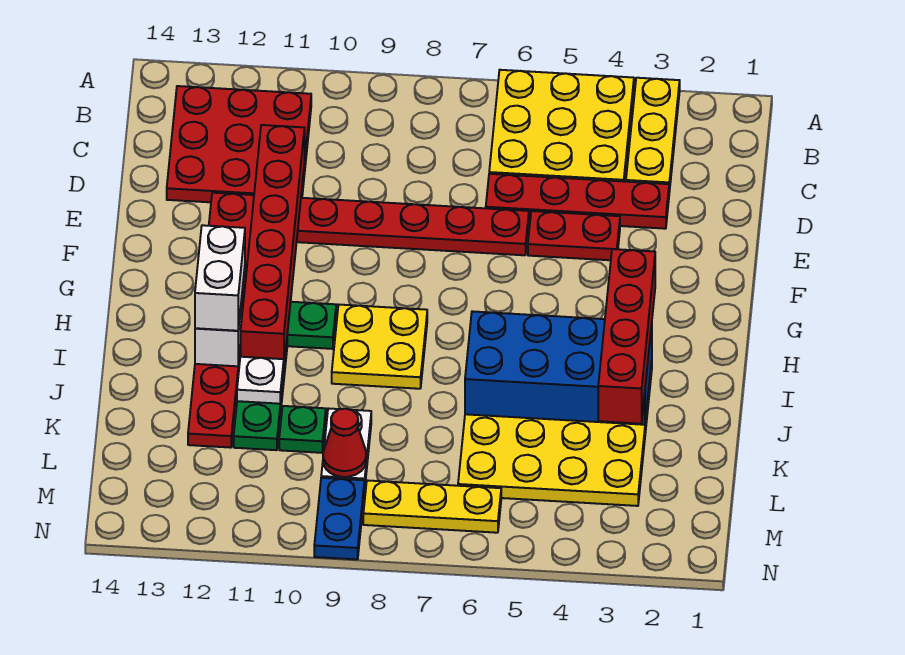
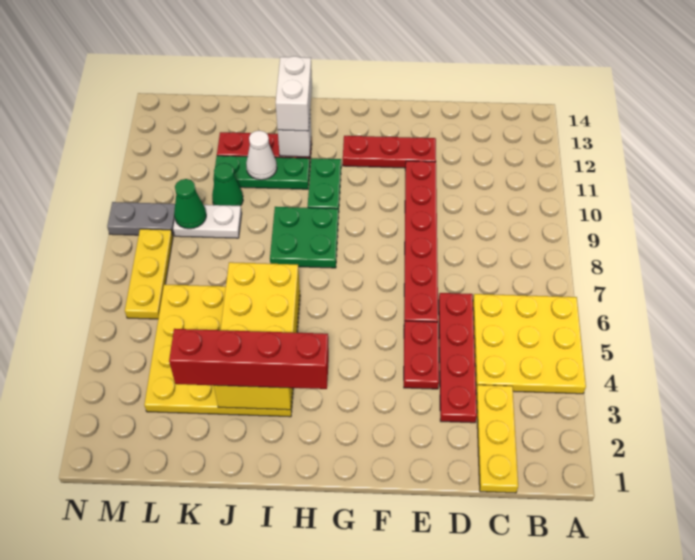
yellow plate A3:C3 level 1 -> yellow plate C1:C3 level 1
red plate B11:D13 level 1 -> none
red brick D11:I11 level 2 -> none
yellow plate H8:I9 level 1 -> green plate H8:I9 level 1
white brick H12:I12 level 3 -> white brick I12:I13 level 3
blue brick I3:J6 level 2 -> yellow brick I3:J6 level 2
white plate J11 level 2 -> white cone J11 level 2
green plate K10 level 1 -> green cone K10 level 1
red cone L9 level 2 -> green cone L9 level 2
blue plate M9:N9 level 1 -> grey plate M9:N9 level 1

